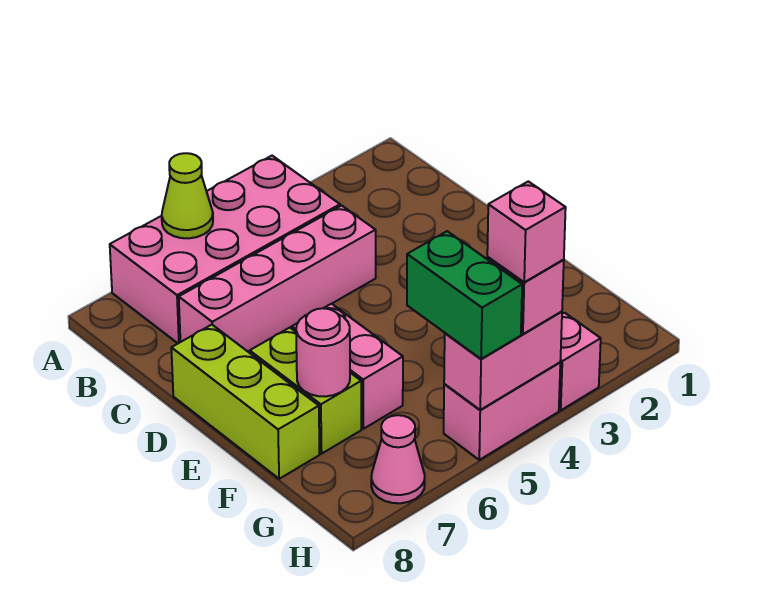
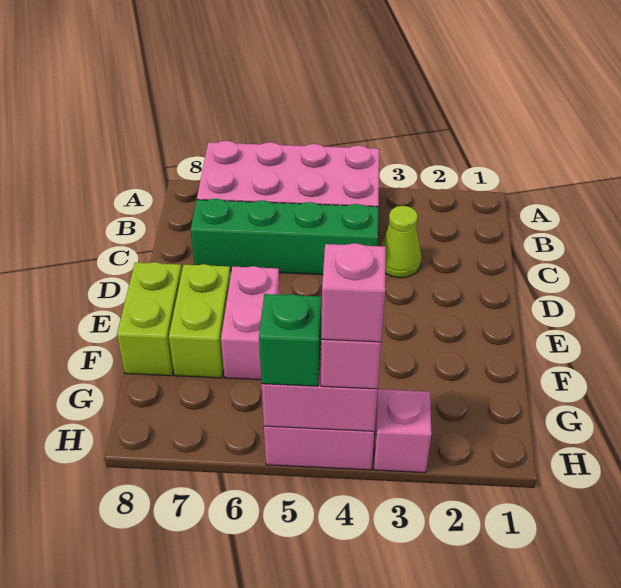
lime cone A6 level 2 -> lime cone C3 level 1
pink brick C4:C7 level 1 -> green brick C4:C7 level 1
lime brick D8:F8 level 1 -> lime brick E8:F8 level 1
pink round brick F7 level 2 -> none
green brick G5:H5 level 3 -> green brick H5 level 3
pink cone H7 level 1 -> none

